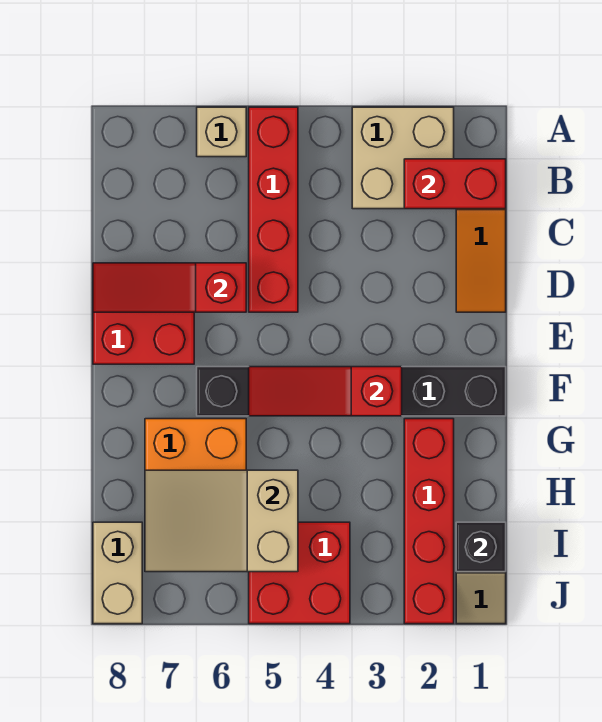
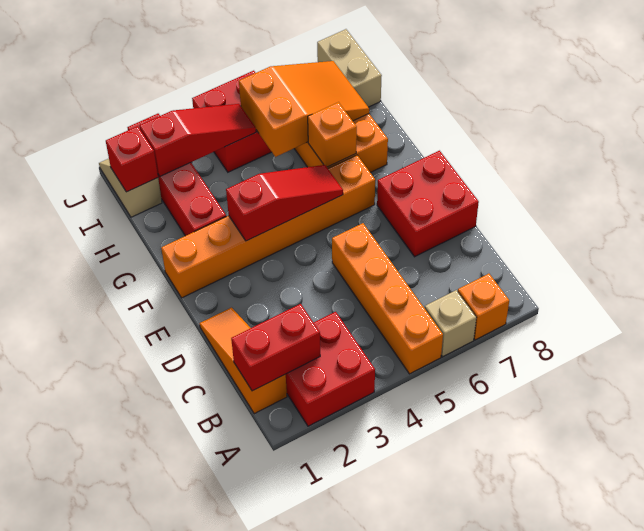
tan brick A2:B3 level 1 -> red brick A2:B3 level 1
red brick A5:D5 level 1 -> orange brick A5:D5 level 1
none -> orange brick A7 level 1
red slope D6:D8 level 2 top 6 -> red slope I2:I4 level 2 top 2
black brick F1:F6 level 1 -> orange brick F1:F6 level 1
none -> orange brick G6 level 2
tan slope H5:I7 level 2 top 5 -> orange slope H5:I7 level 2 top 5
black brick I1 level 2 -> red brick I1 level 2

